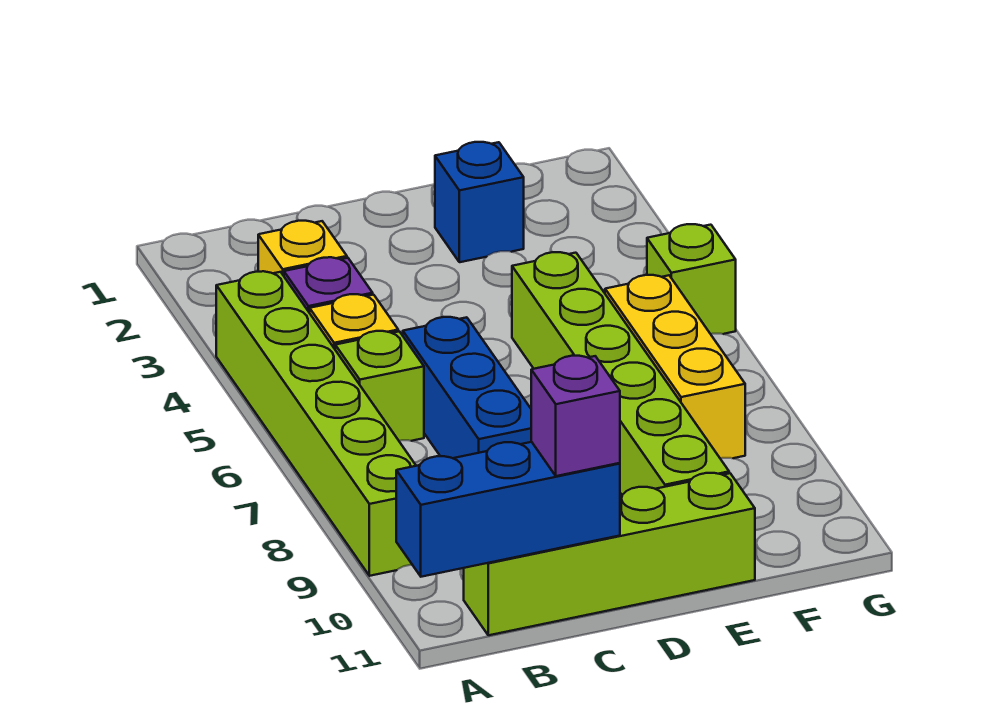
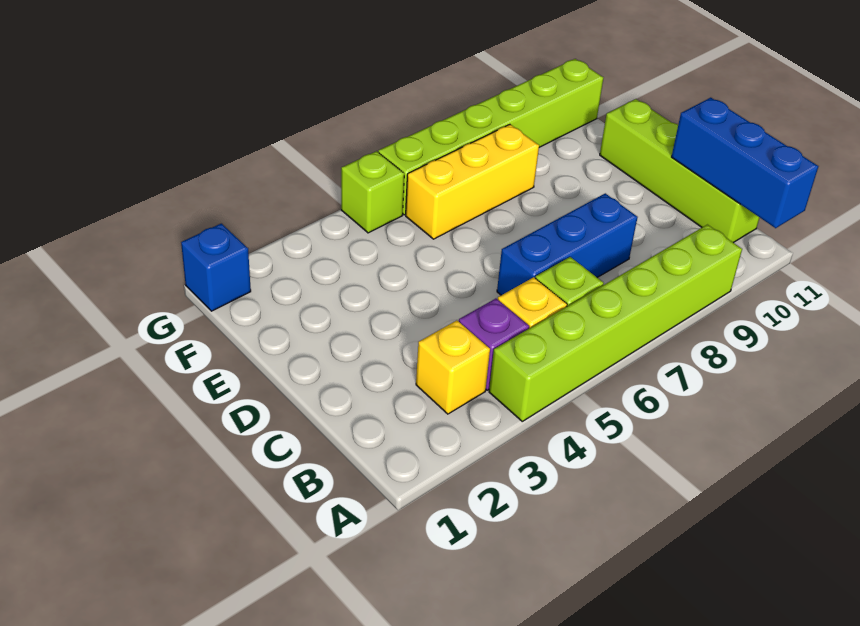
purple brick C11 level 3 -> none
blue brick E2 level 1 -> blue brick G1 level 1
lime brick E5:E10 level 1 -> lime brick G6:G11 level 1

